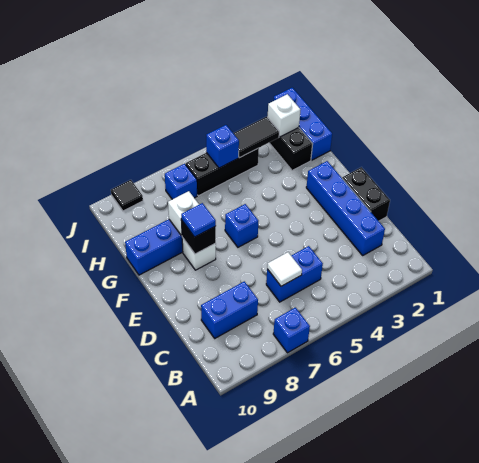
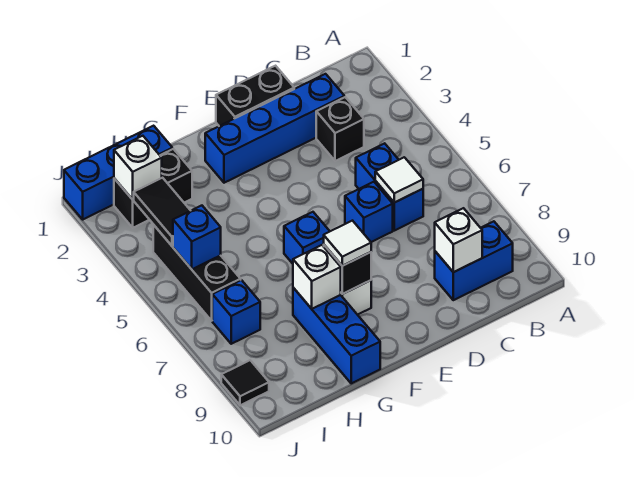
blue brick A7 level 1 -> blue brick D6 level 1
none -> black brick C3 level 1
blue brick C8:C9 level 1 -> blue brick B9:C9 level 1
none -> white brick C9 level 2
blue tile F8 level 3 -> white tile F8 level 3

